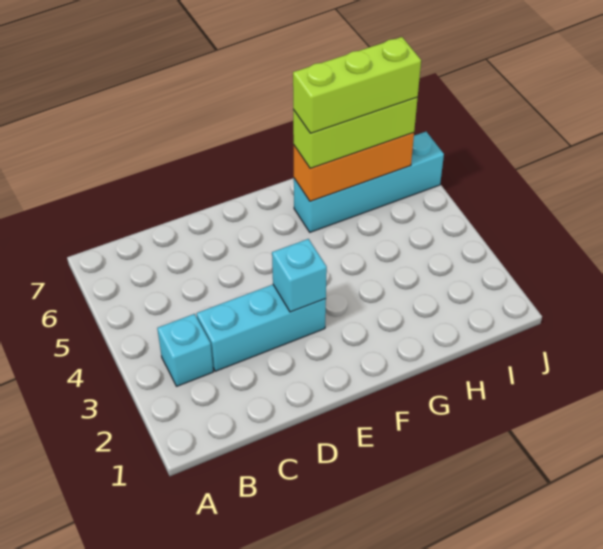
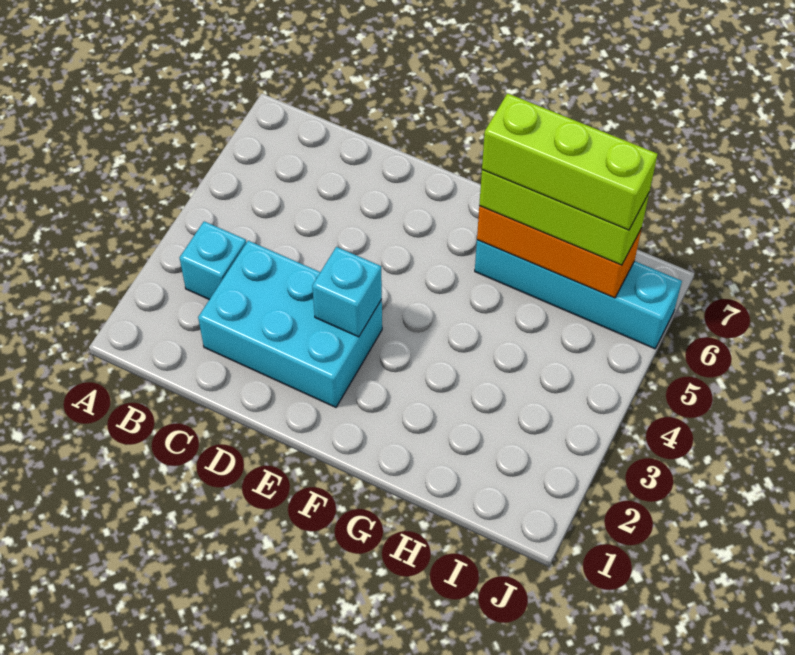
cyan brick C3:E3 level 1 -> cyan brick C2:E3 level 1

